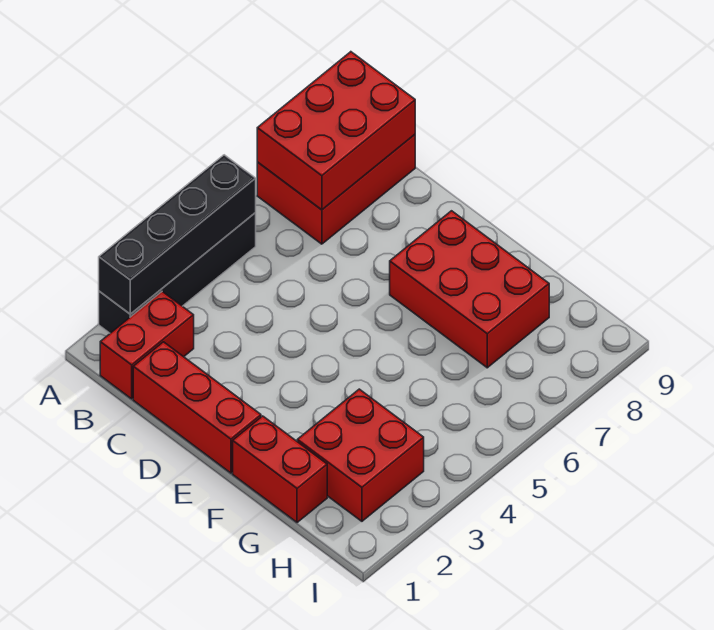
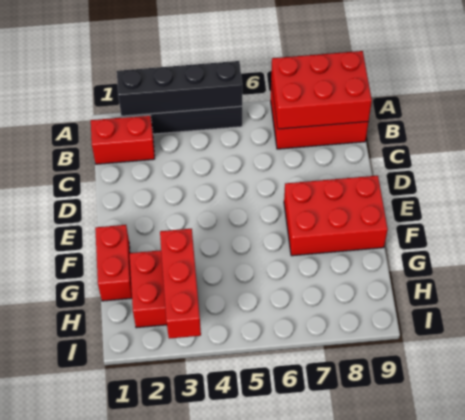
red brick C1:E1 level 1 -> red brick G3:I3 level 2
red brick E7:G8 level 1 -> red brick E7:F9 level 1

